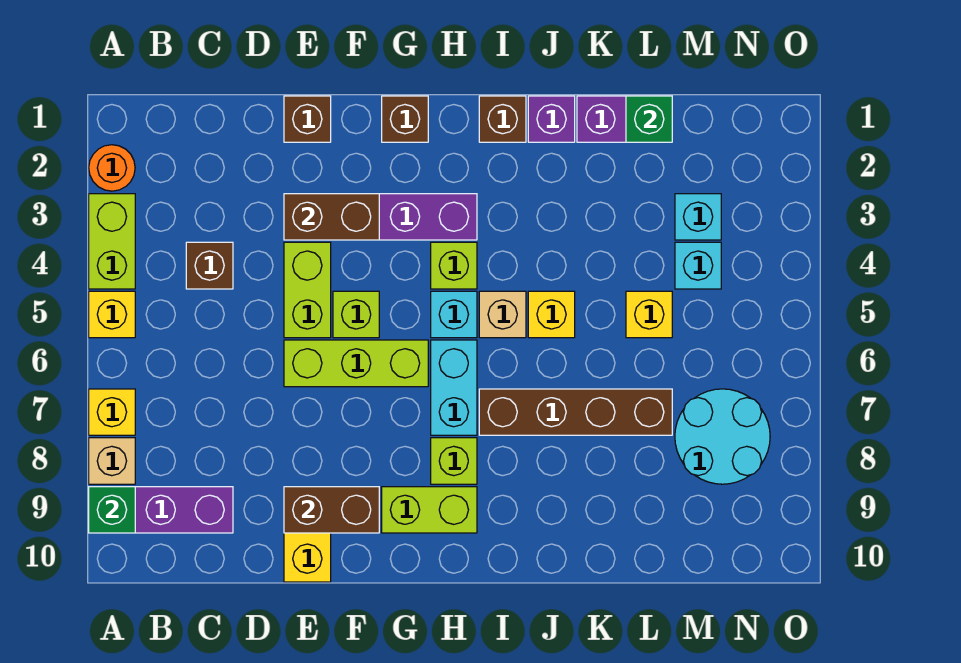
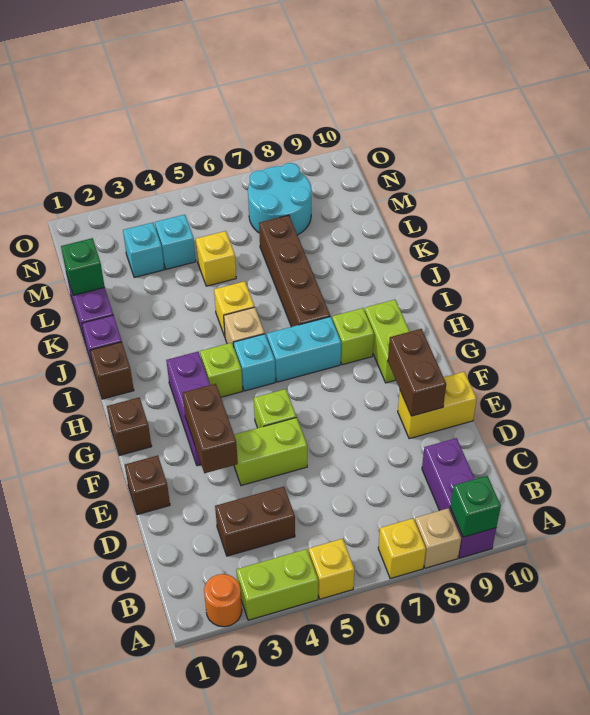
brown brick C4 level 1 -> brown brick C3:C4 level 1
lime brick E6:G6 level 1 -> none

